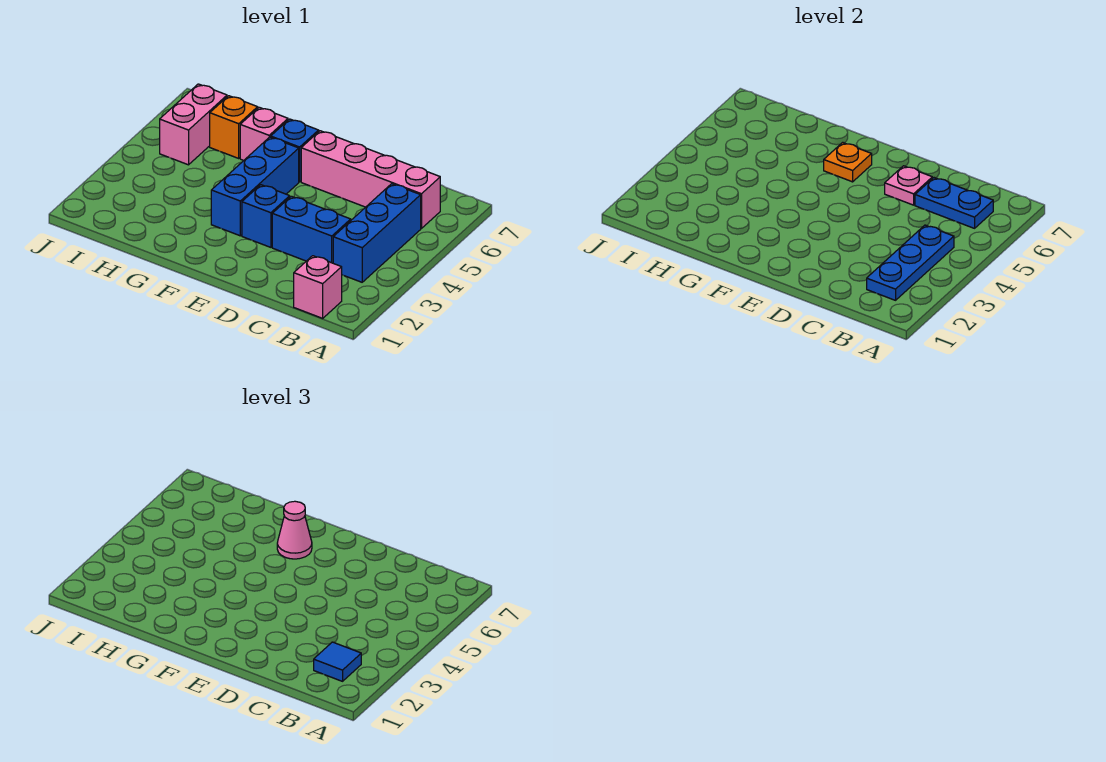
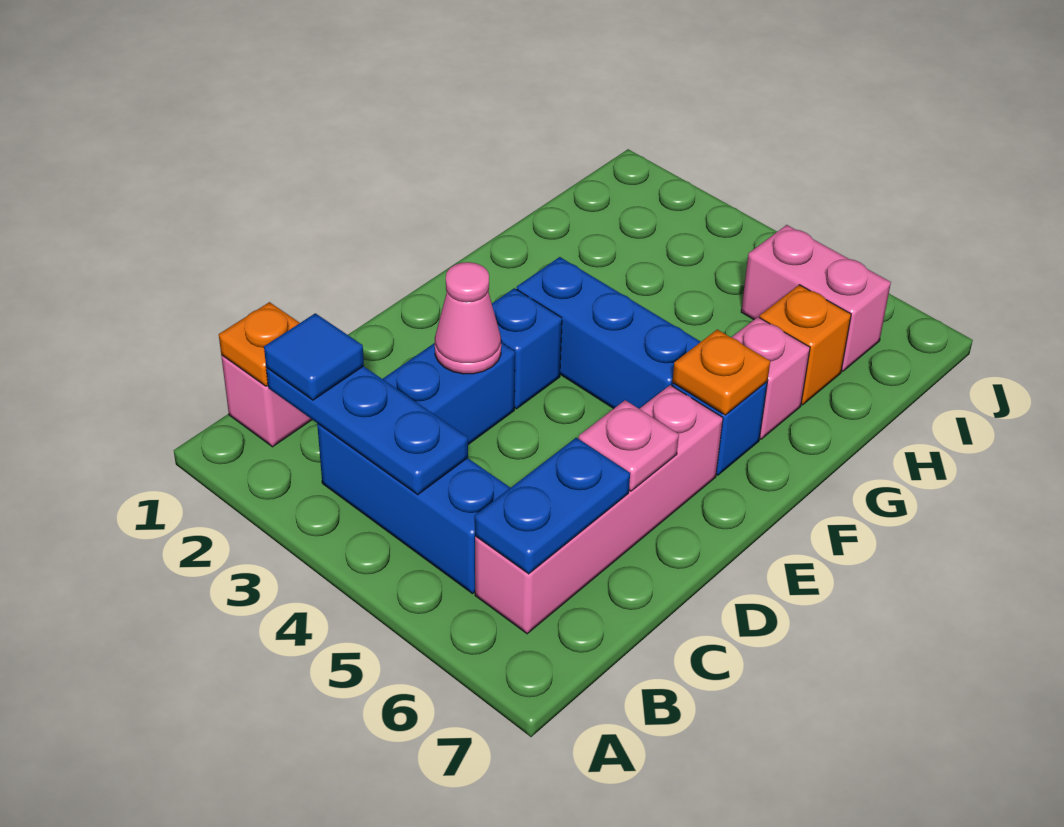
none -> orange plate B1 level 2
pink cone F6 level 3 -> pink cone D3 level 2

